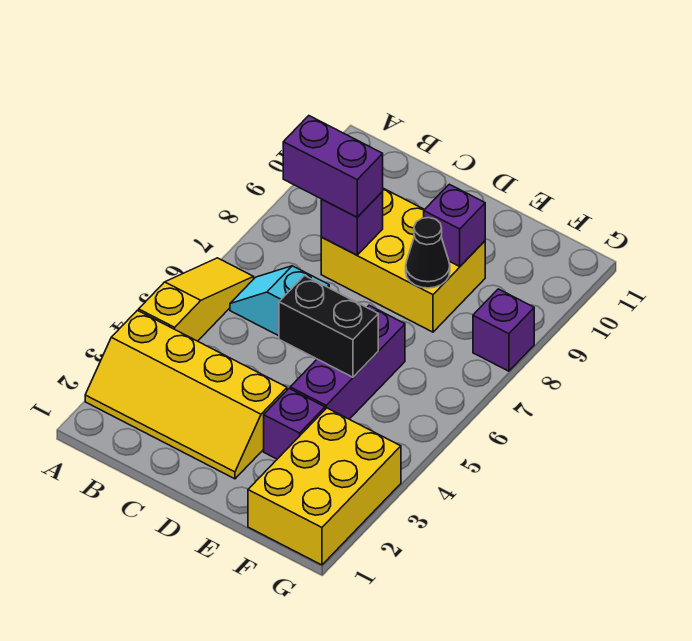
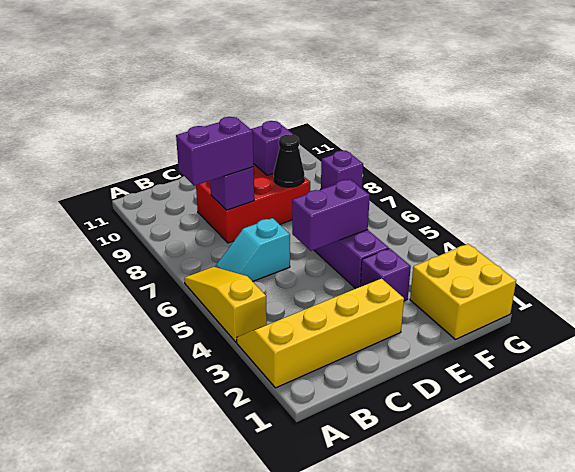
yellow slope A2:D3 level 1 top 3 -> yellow slope A2:D3 level 1 top 2
yellow brick C8:E9 level 1 -> red brick C8:E9 level 1
black brick D5:E5 level 2 -> purple brick D5:E5 level 2
yellow brick F1:G3 level 1 -> yellow brick F1:G2 level 1

